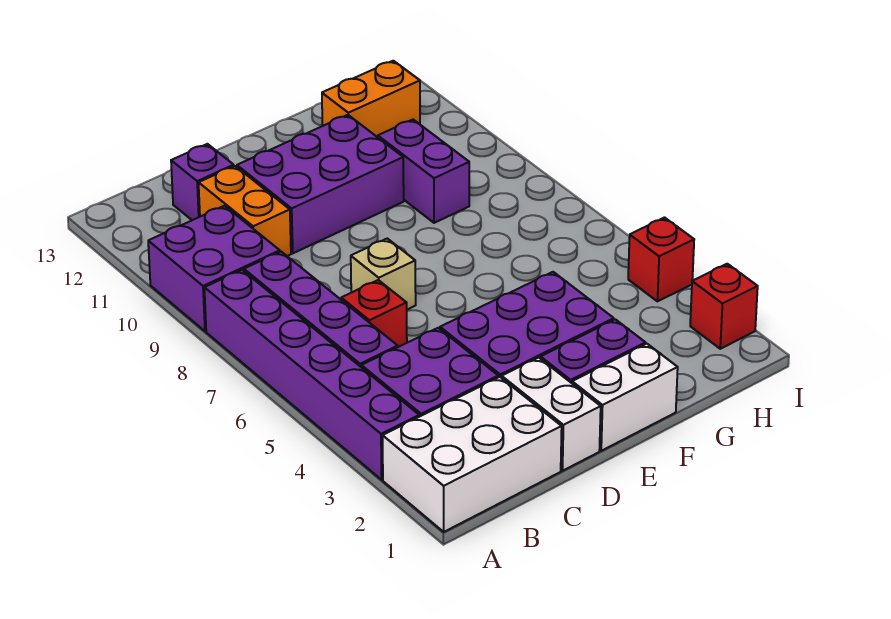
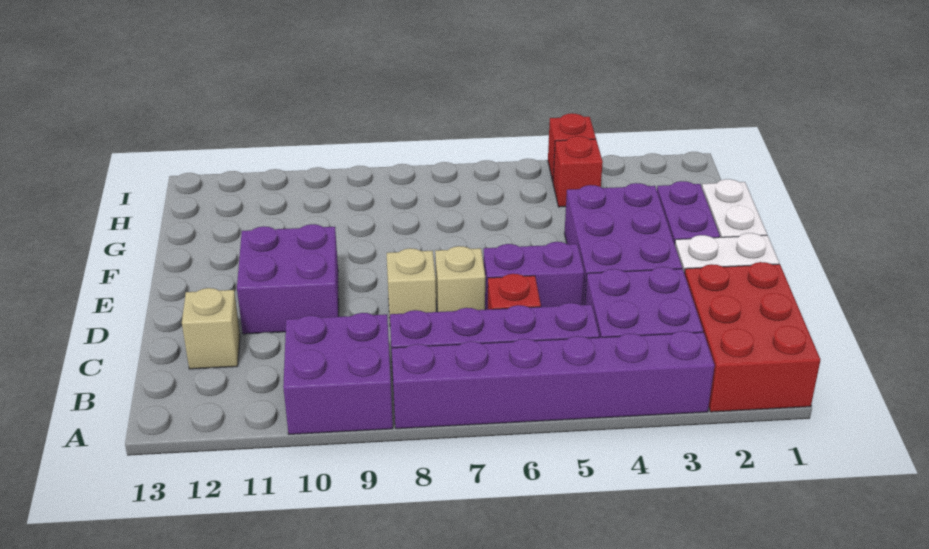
white brick A1:C2 level 1 -> red brick A1:C2 level 1
orange brick C10:C11 level 1 -> none
purple brick C12 level 1 -> tan brick C12 level 1
none -> tan brick D8 level 1
purple brick D10:F11 level 1 -> purple brick D10:E11 level 1
purple brick G9:G10 level 1 -> purple brick D5:D6 level 1
orange brick G12:H12 level 1 -> none
red brick I2 level 1 -> red brick H4 level 1

